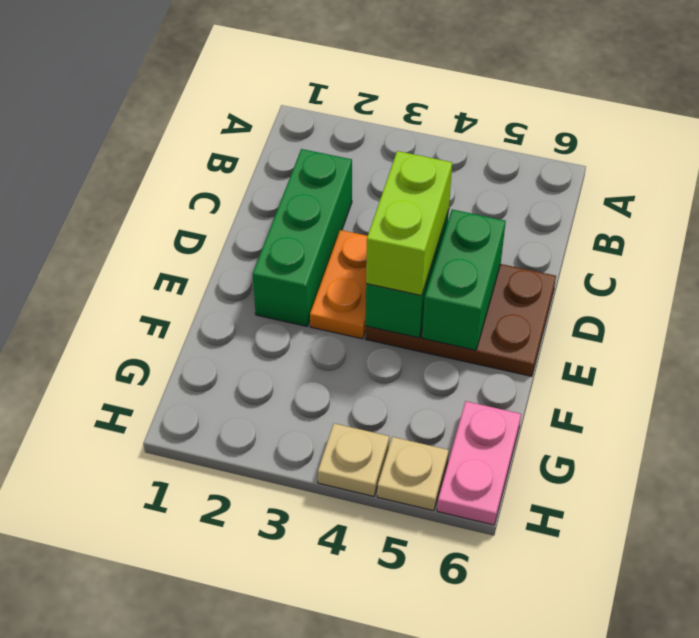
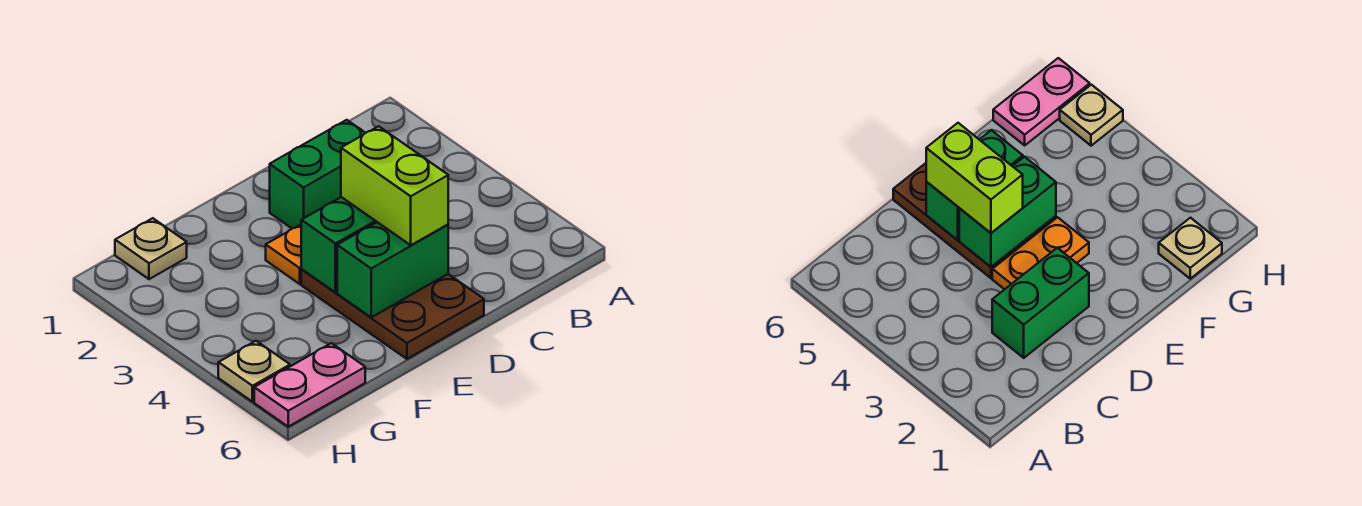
green brick C2:E2 level 1 -> green brick C2:D2 level 1
lime brick D4:E4 level 3 -> lime brick D4:D5 level 3
tan plate H4 level 1 -> tan plate G1 level 1

